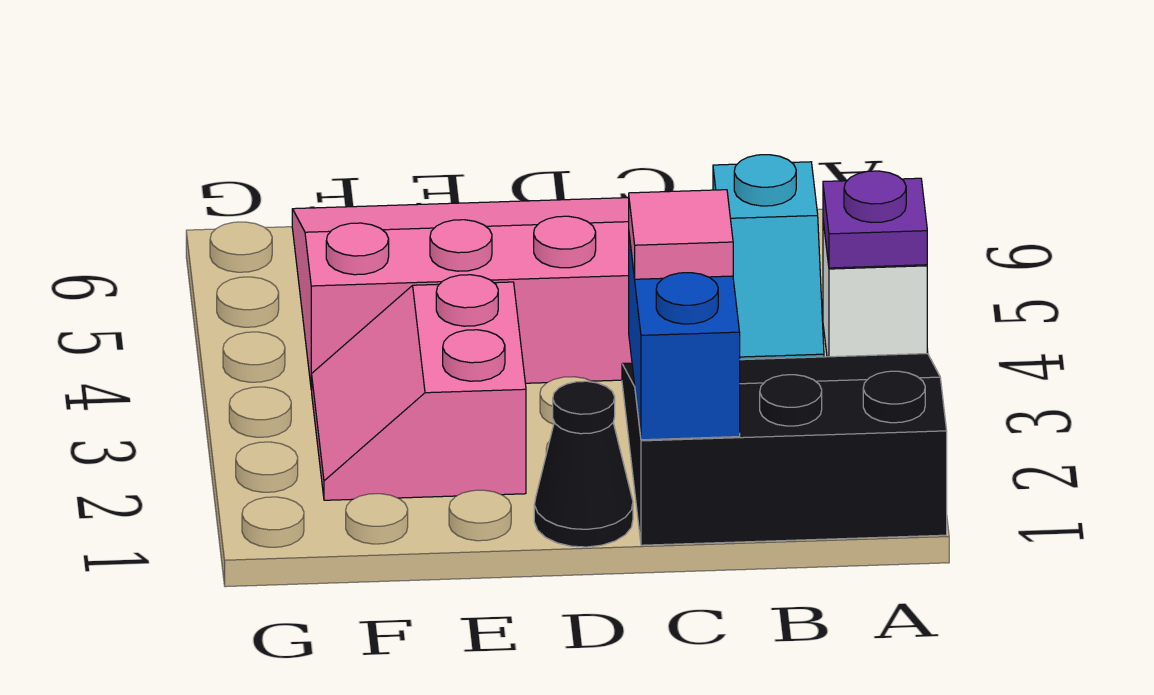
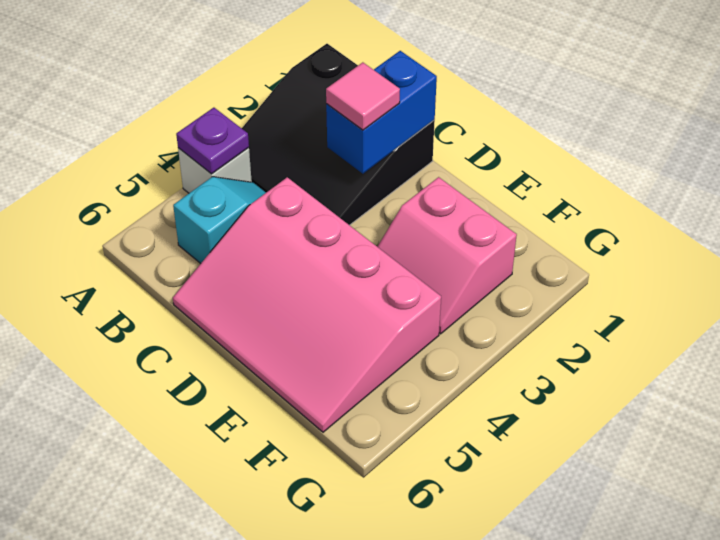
black cone D1 level 1 -> none
pink slope E2:F3 level 1 top E -> pink slope E2:F3 level 1 top 2

